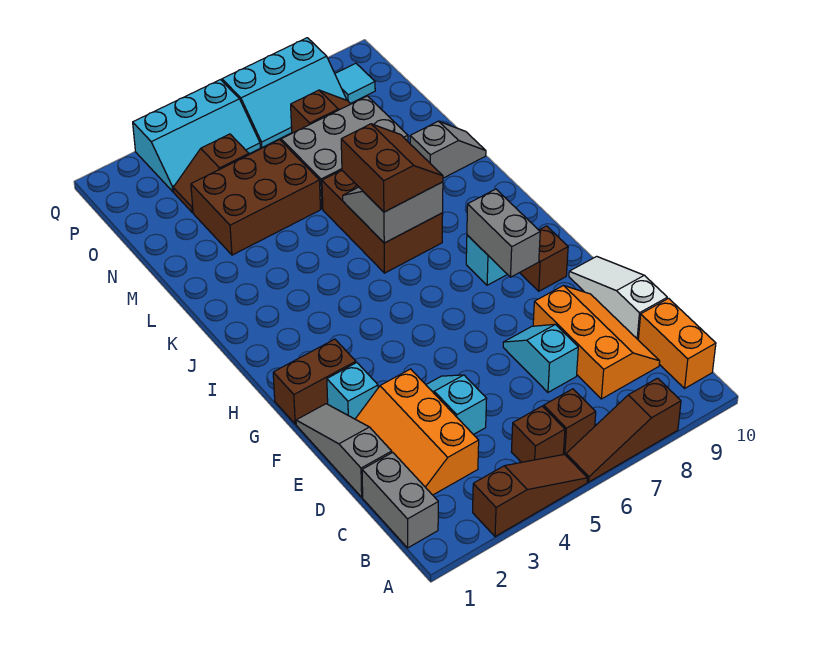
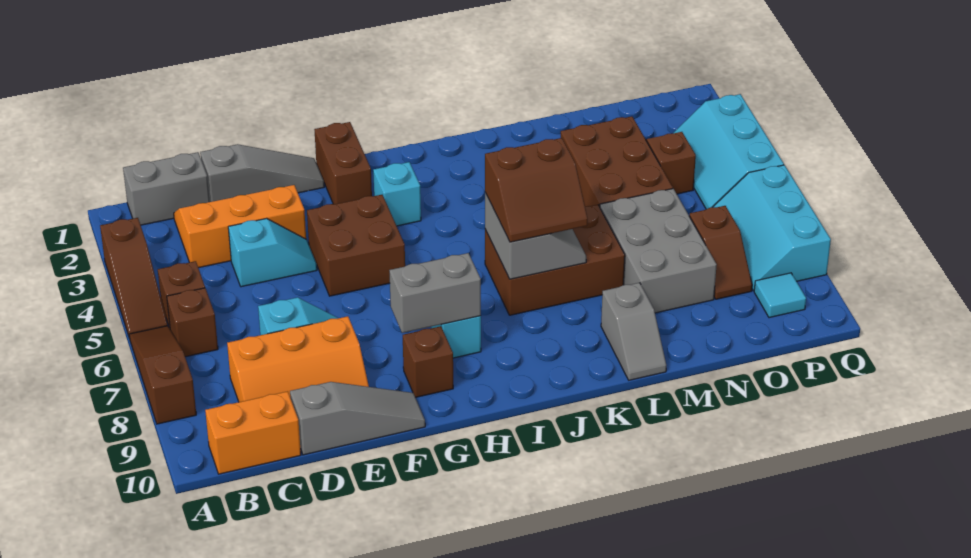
white slope D10:F10 level 1 top D -> grey slope D10:F10 level 1 top D
cyan brick F2 level 1 -> cyan brick H3 level 1
none -> brown brick F4:G5 level 1

